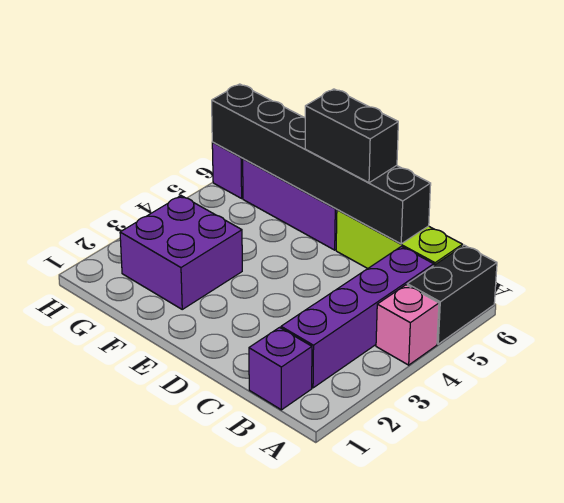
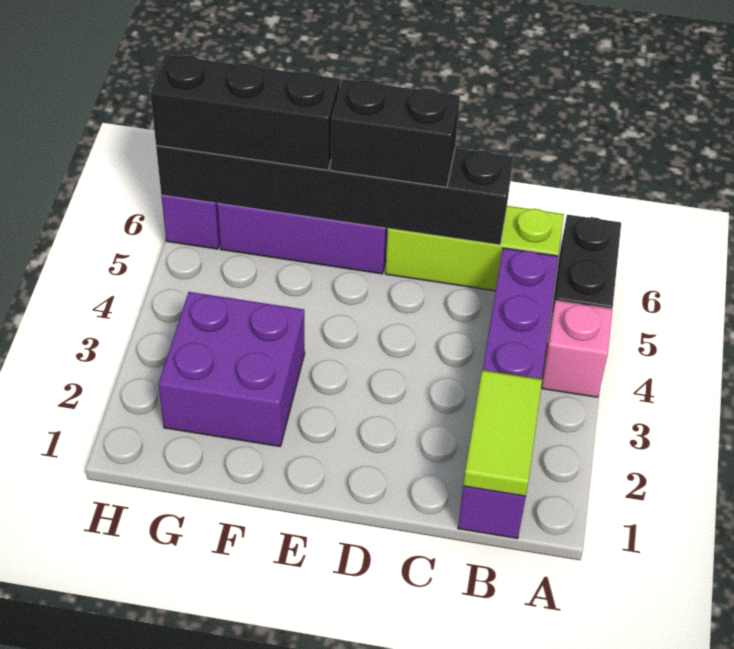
none -> lime tile B1:B2 level 2
none -> black brick F6:H6 level 3

